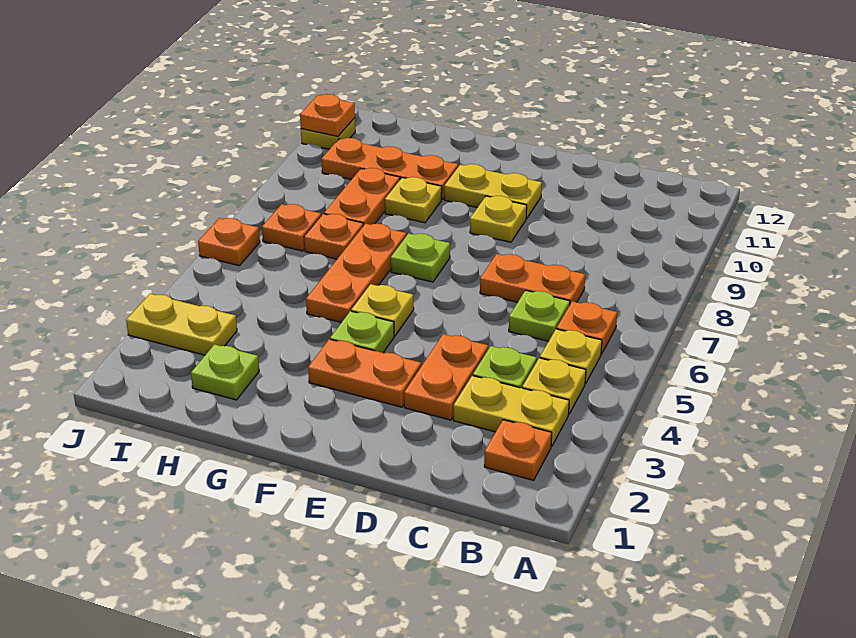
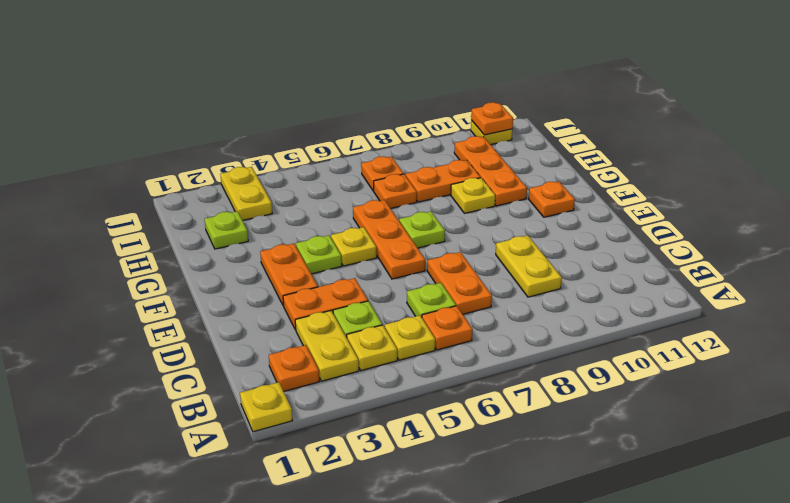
yellow plate E9 level 1 -> yellow plate A1 level 1
yellow plate E10:F10 level 1 -> yellow plate C9:D9 level 1
orange plate G5:G7 level 1 -> orange plate E6:G6 level 1
orange plate J6 level 1 -> orange plate F11 level 1

